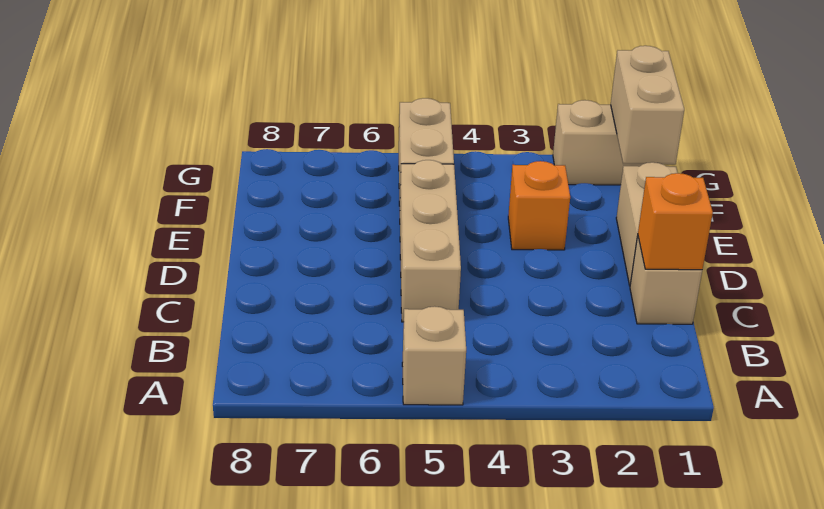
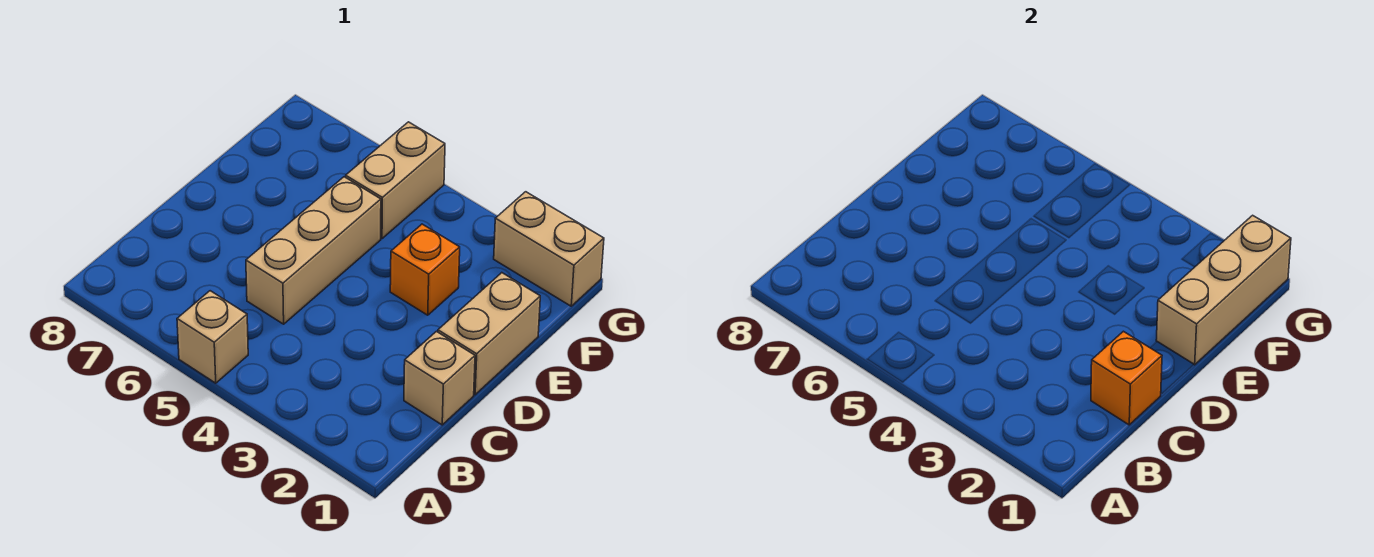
tan brick F1:G1 level 2 -> tan brick E1:G1 level 2

